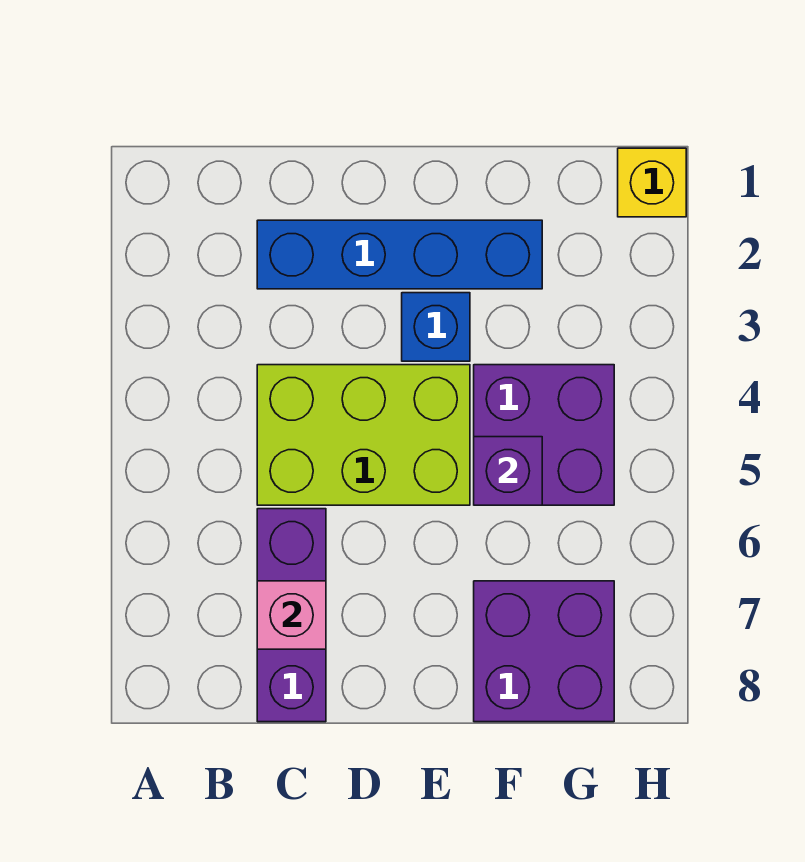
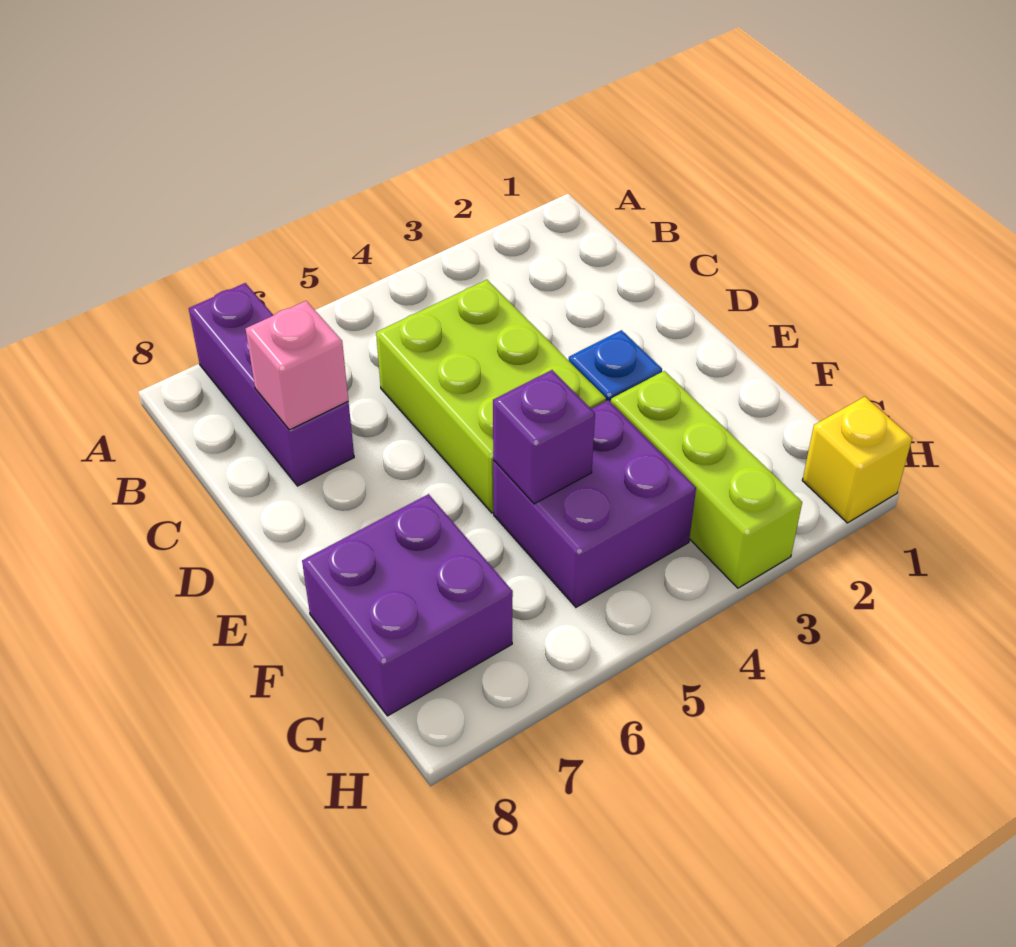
blue brick C2:F2 level 1 -> none
purple brick C6:C8 level 1 -> purple brick A7:C7 level 1
none -> lime brick F3:H3 level 1

